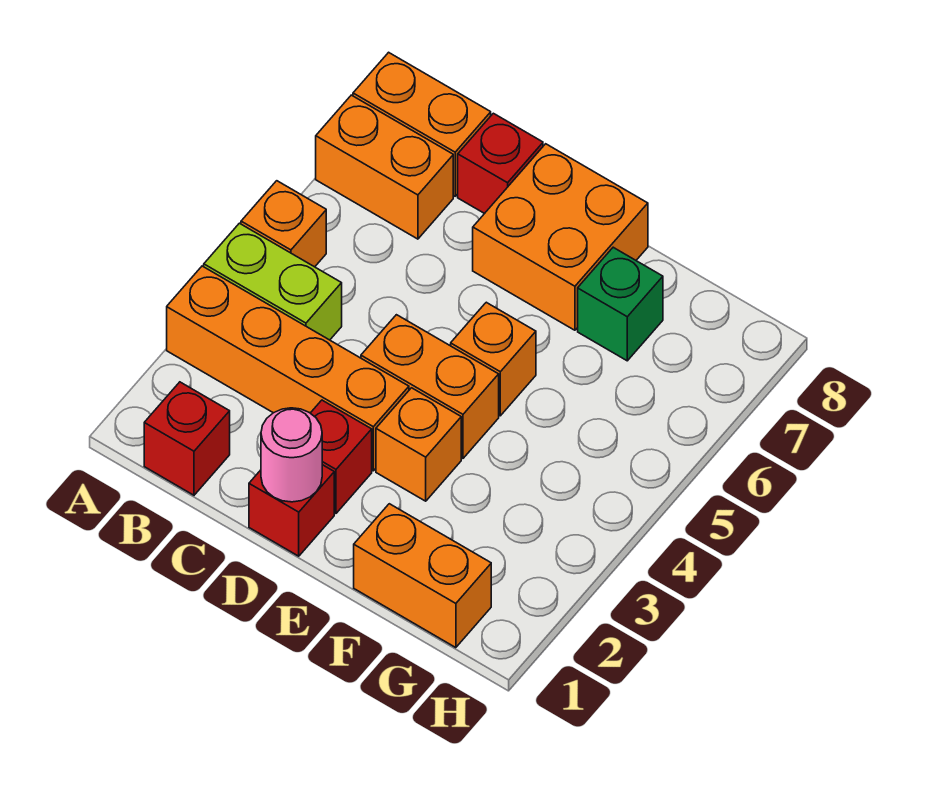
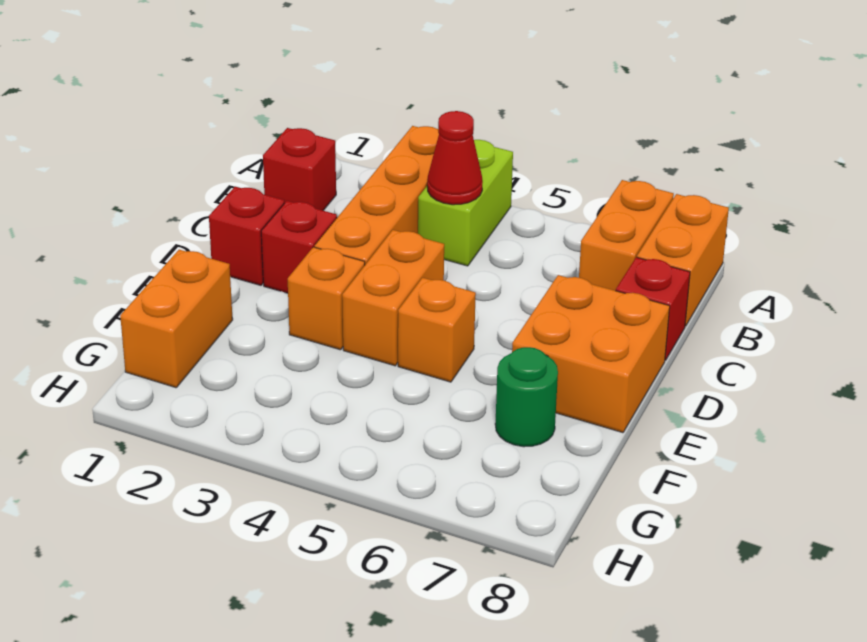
orange brick A5 level 1 -> none
none -> red cone B4 level 2
pink round brick D1 level 2 -> none
green brick F7 level 1 -> green round brick F7 level 1

